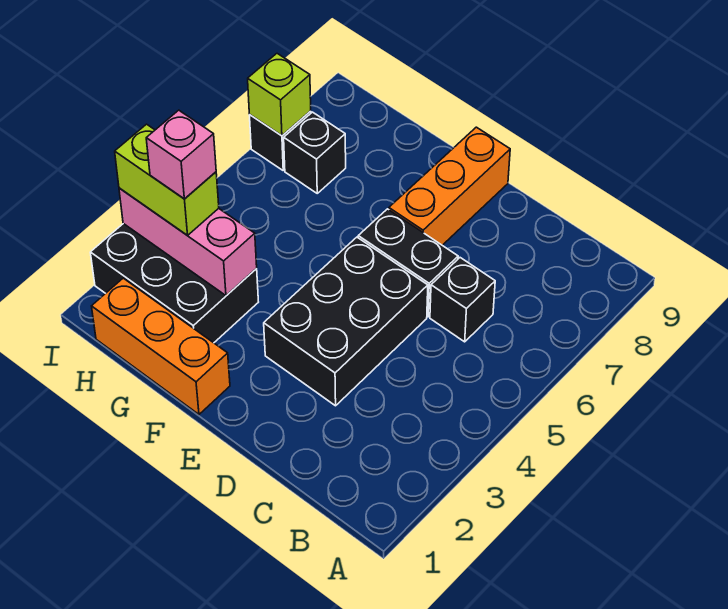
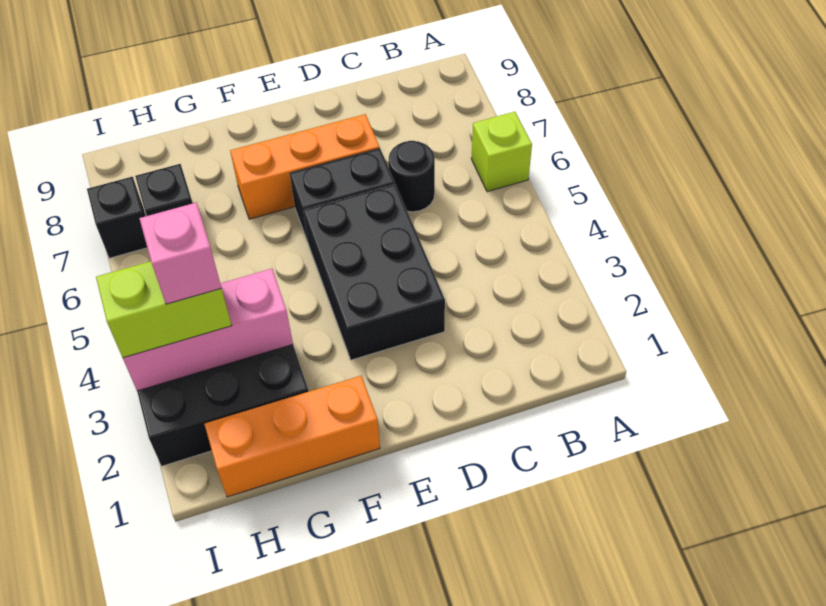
black brick C6 level 1 -> black round brick C6 level 1
orange brick E7:E9 level 1 -> orange brick D7:F7 level 1
lime brick I7 level 2 -> lime brick A6 level 1

